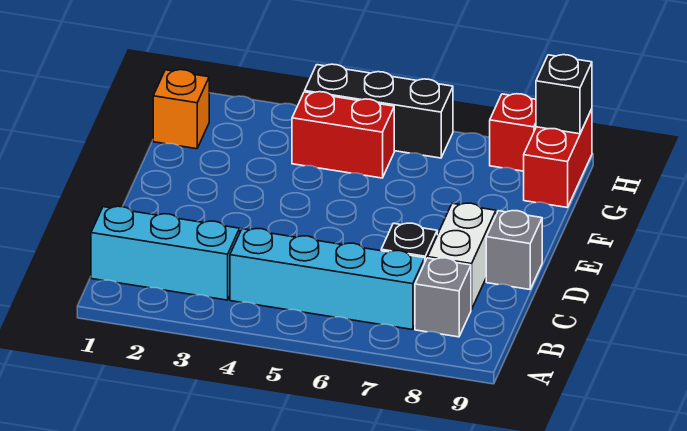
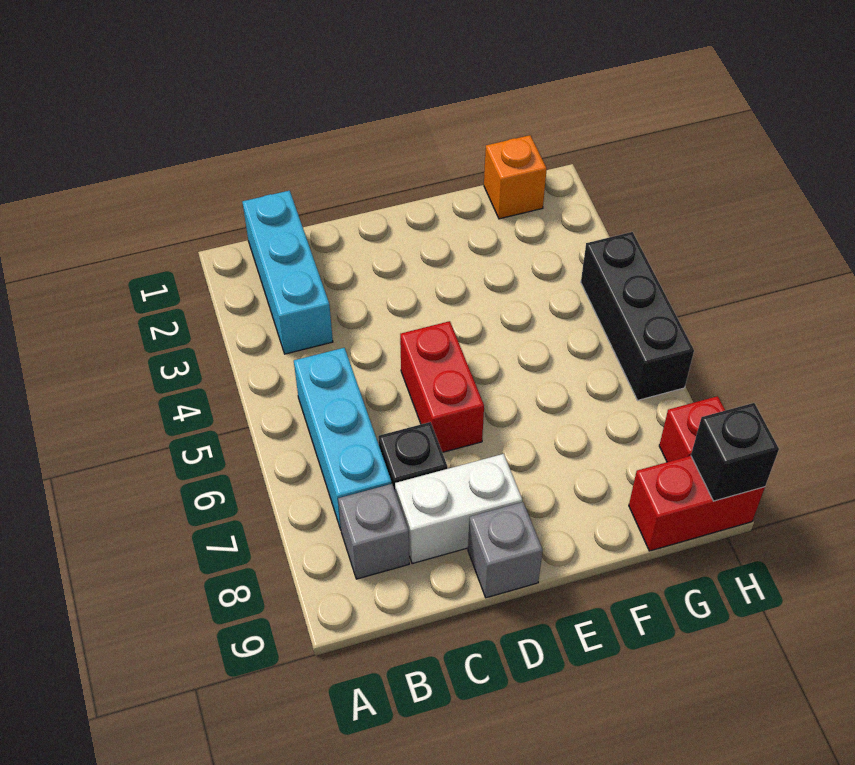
cyan brick B4:B7 level 1 -> cyan brick B5:B7 level 1
red brick G4:G5 level 1 -> red brick D5:D6 level 1

